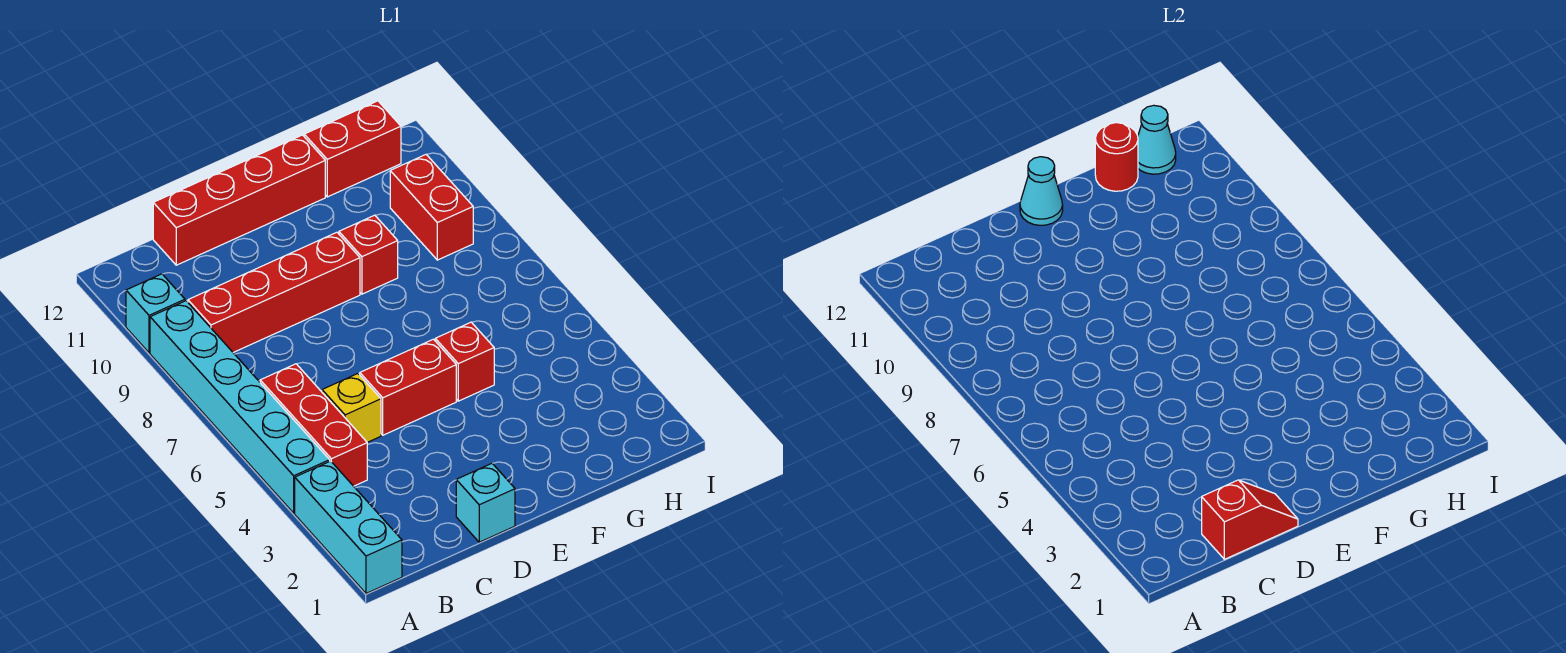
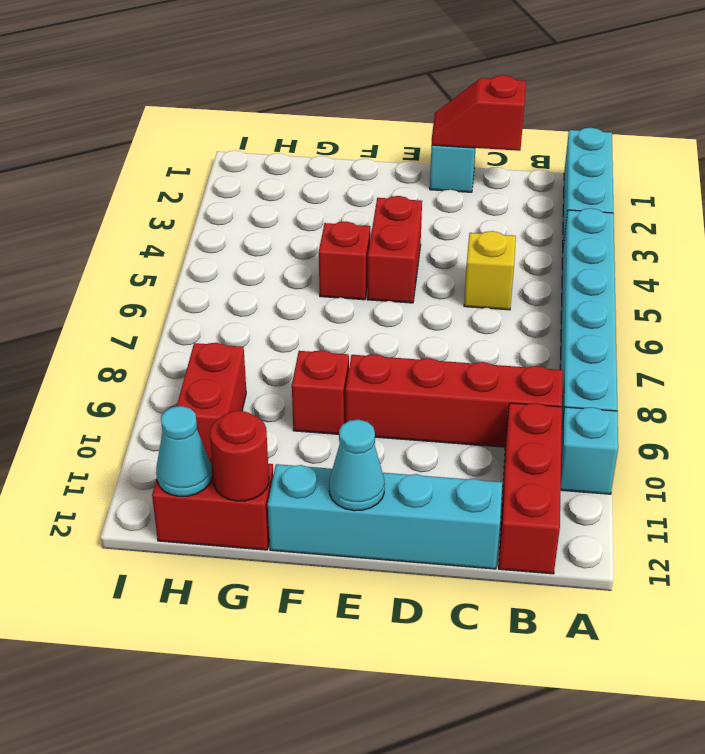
red brick B4:B6 level 1 -> red brick B10:B12 level 1
red brick C12:F12 level 1 -> cyan brick C12:F12 level 1
red brick D5:E5 level 1 -> red brick E4:E5 level 1

